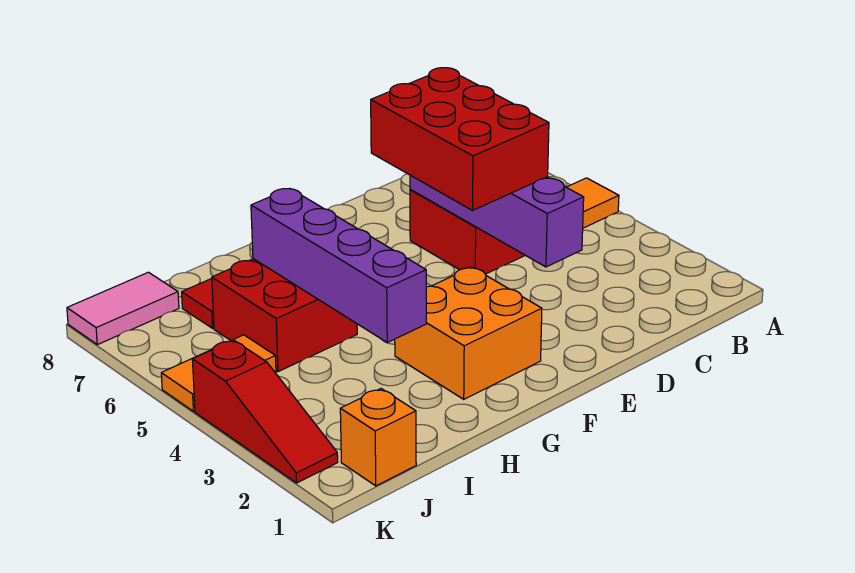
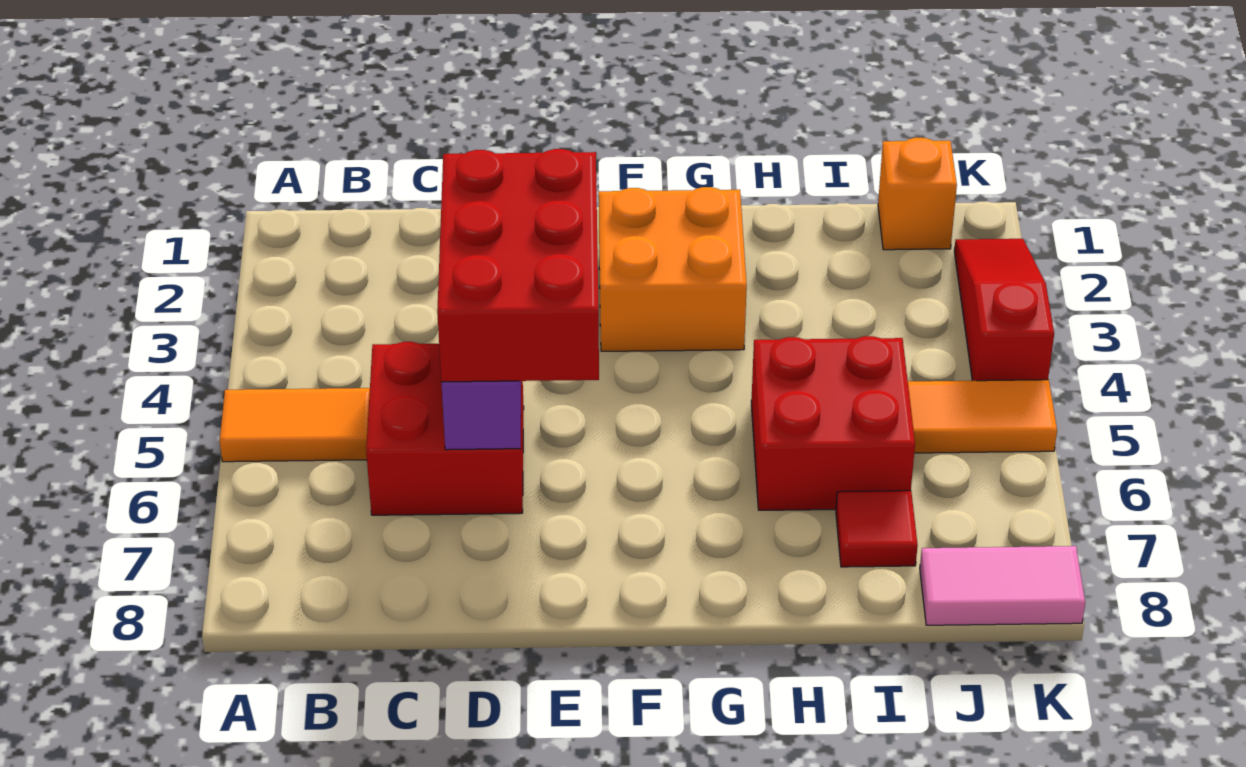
purple brick H3:H6 level 2 -> none

